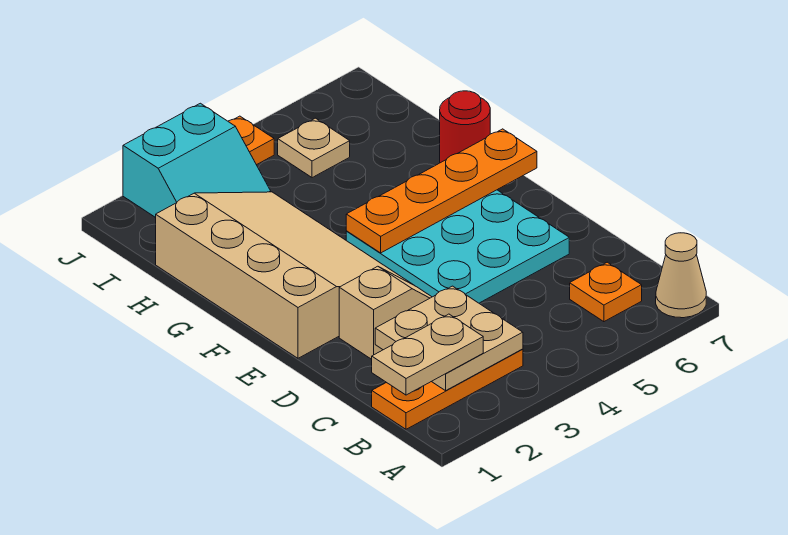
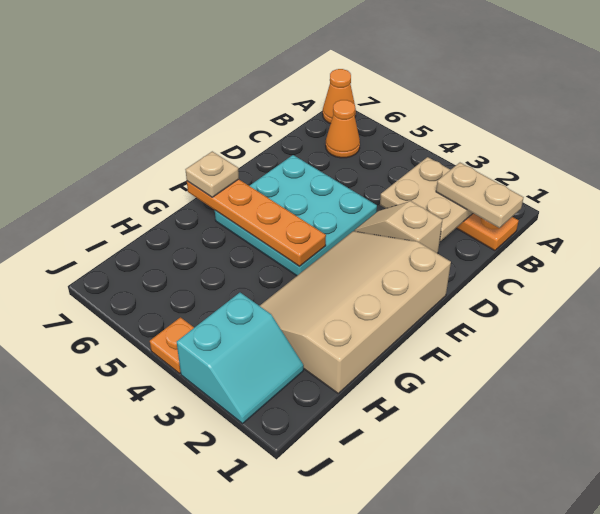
tan cone A7 level 1 -> orange cone A7 level 1
orange plate B6 level 1 -> orange cone B6 level 1
red round brick G7 level 1 -> none
cyan slope I2:J3 level 1 top J -> cyan slope I2:J3 level 1 top 3
tan plate I5 level 1 -> tan plate F7 level 3

